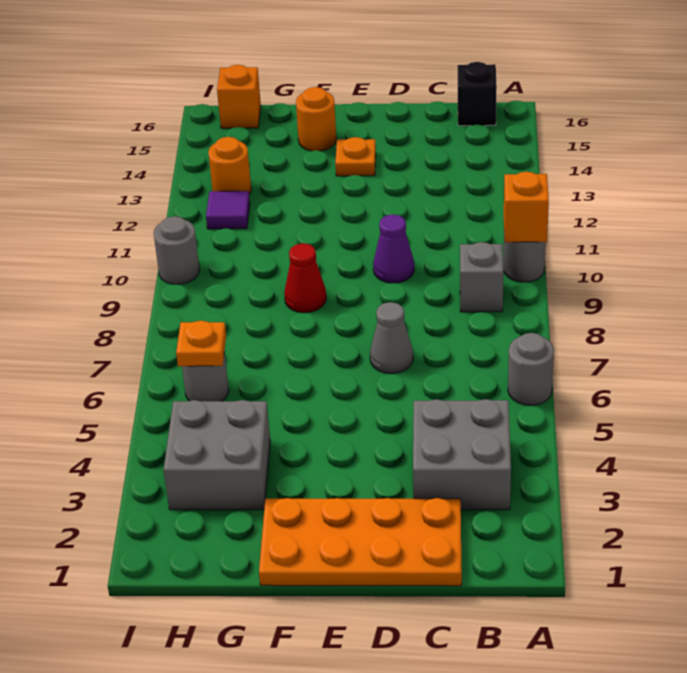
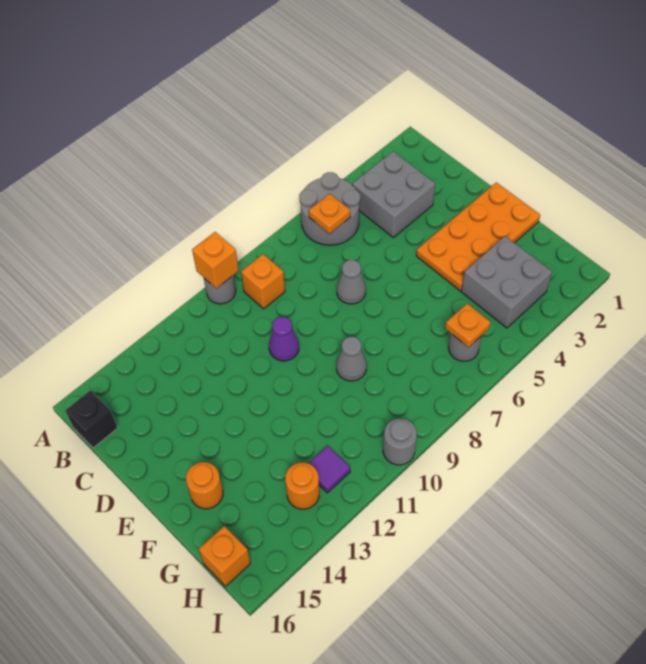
grey round brick A6 level 1 -> grey round brick A5:B6 level 1
grey brick B9 level 1 -> orange brick B9 level 1
orange plate C1:F2 level 1 -> orange plate E1:F4 level 1
orange plate E14 level 1 -> orange plate B6 level 2
red cone F9 level 1 -> grey cone F9 level 1

